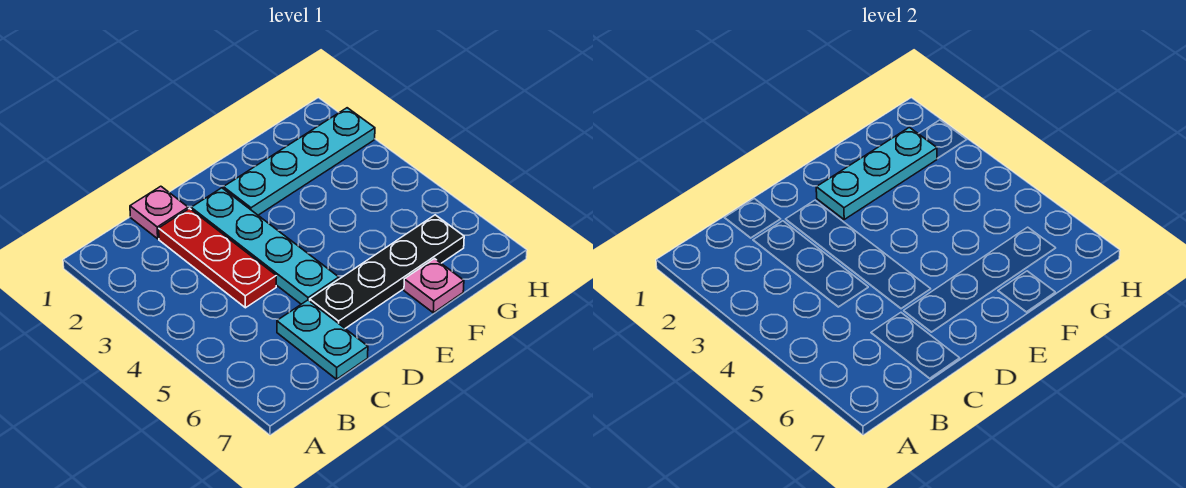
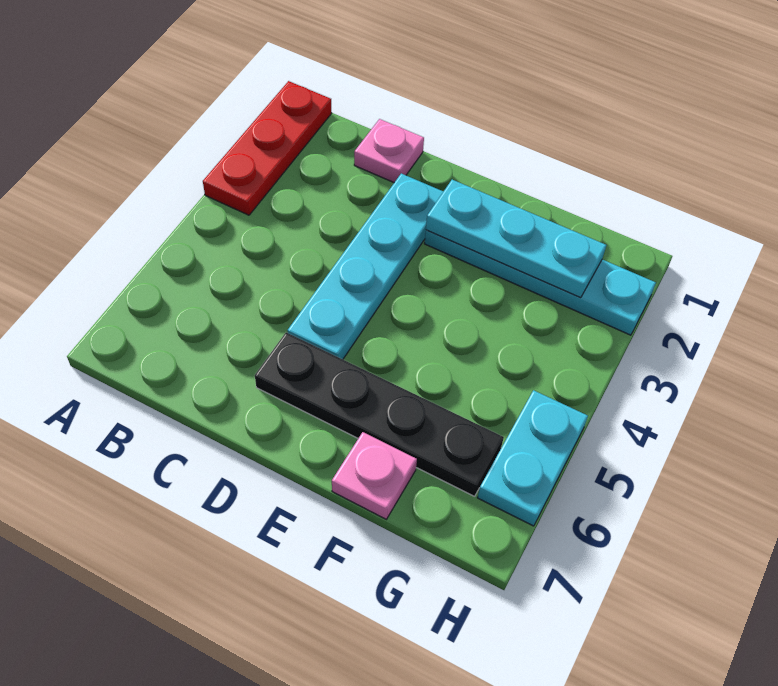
red plate C2:C4 level 1 -> red plate A1:A3 level 1
cyan plate C6:C7 level 1 -> cyan plate H5:H6 level 1

